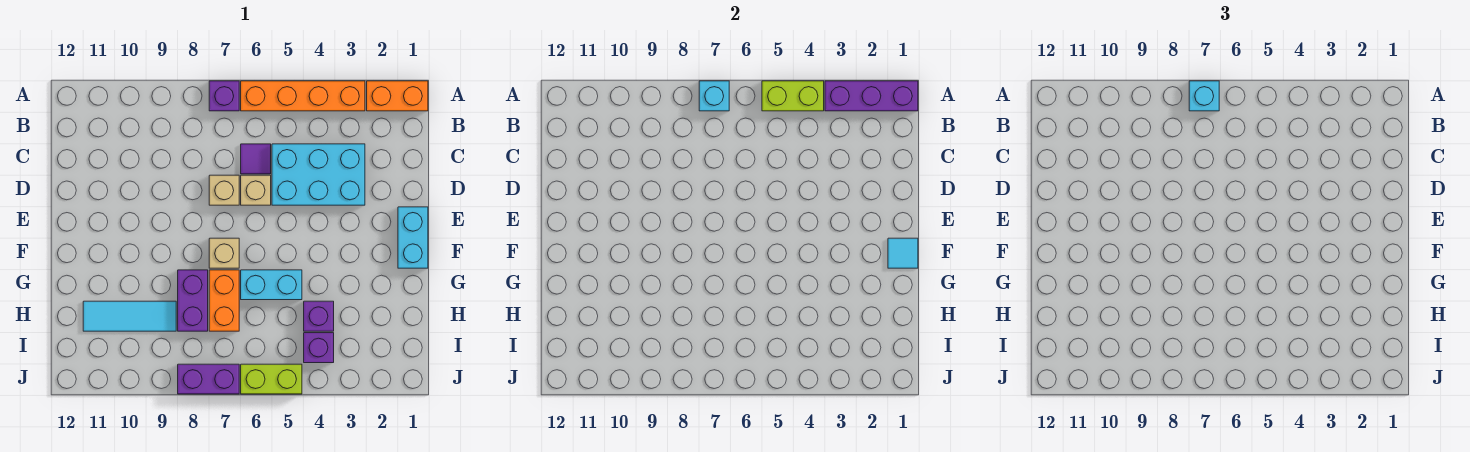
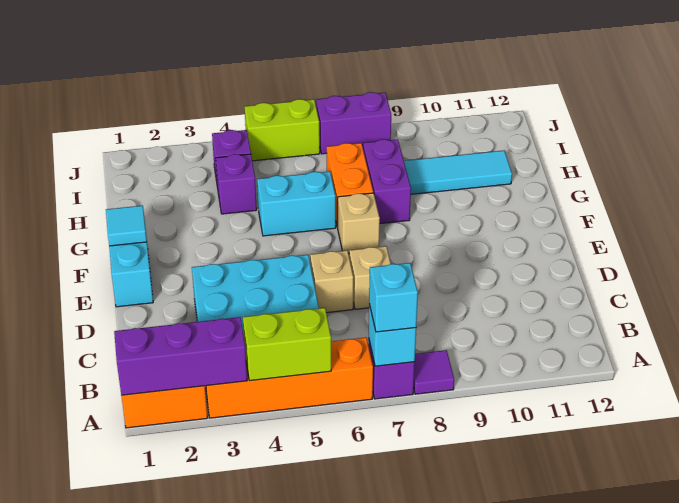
purple tile C6 level 1 -> purple tile A8 level 1

